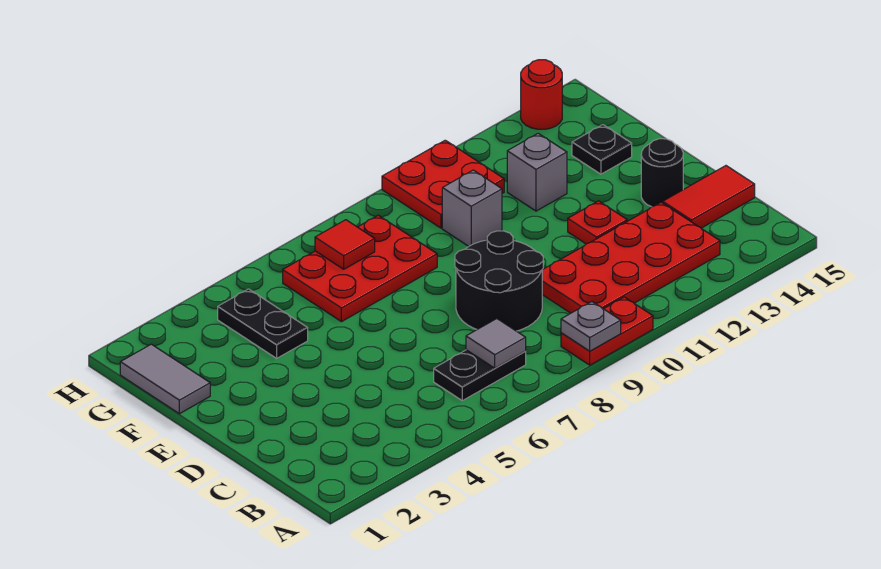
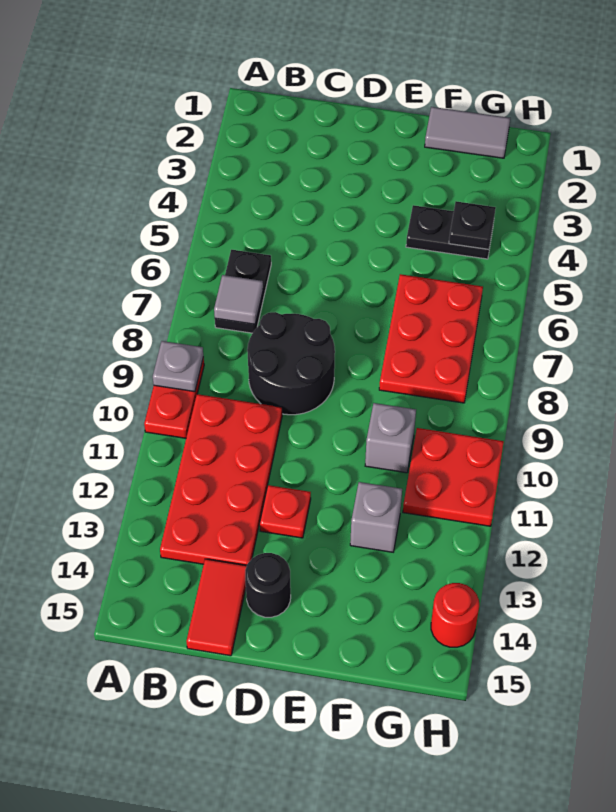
black plate F14 level 1 -> black plate G4 level 2
red tile G7 level 2 -> none

